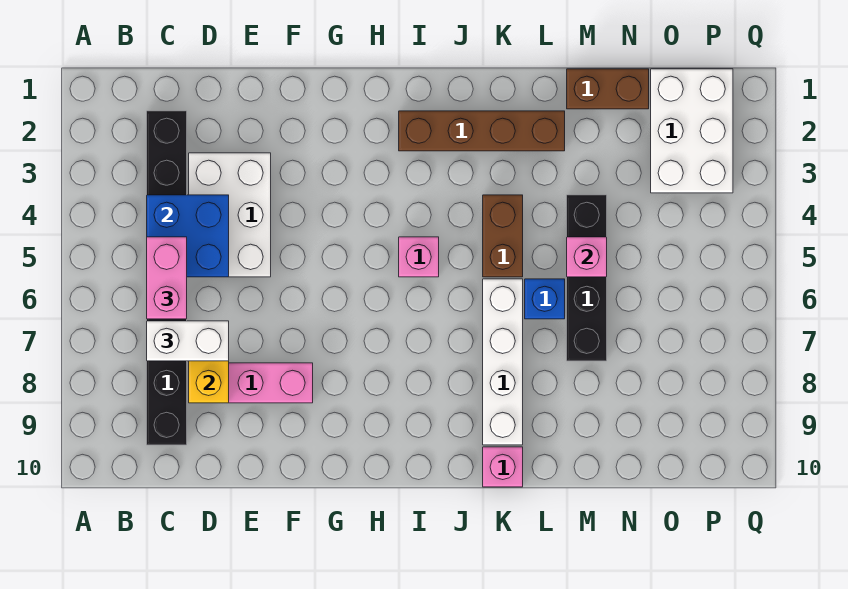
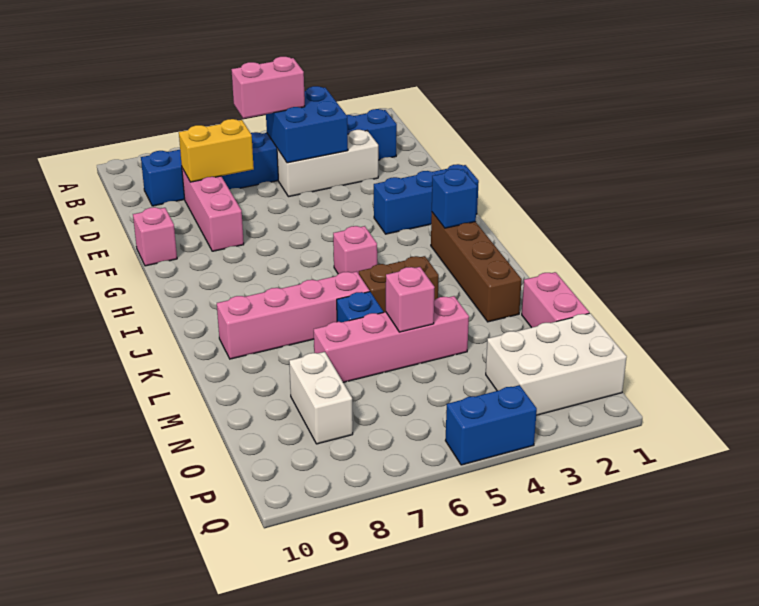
black brick C2:C9 level 1 -> blue brick C2:C9 level 1
white brick C7:D7 level 3 -> white brick N8:O8 level 1
white brick D3:E5 level 1 -> white brick D3:D5 level 1
none -> blue brick G1:G3 level 1
none -> blue brick I2 level 2
white brick K6:K9 level 1 -> pink brick K6:K9 level 1
pink brick K10 level 1 -> pink brick F10 level 1
brown brick M1:N1 level 1 -> pink brick M1:N1 level 1
black brick M4:M7 level 1 -> pink brick M4:M7 level 1
none -> blue brick Q4:Q5 level 1

